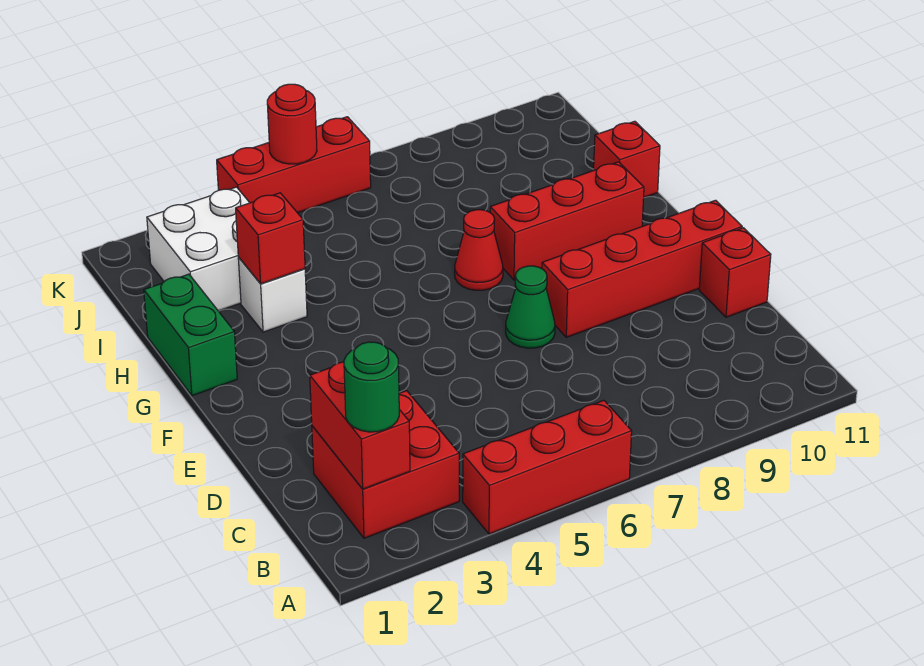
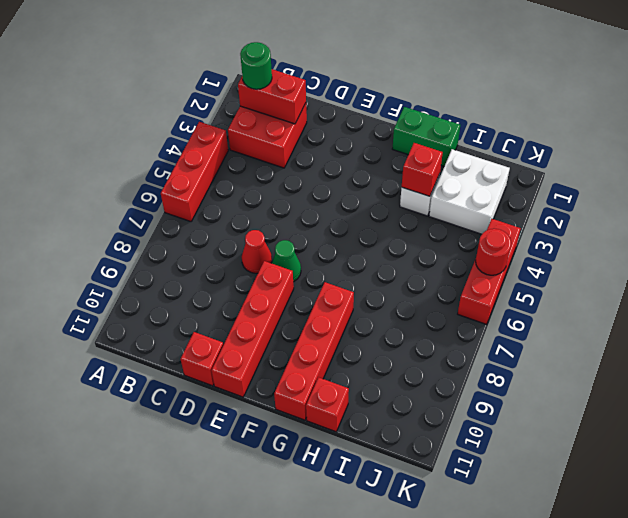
red cone G7 level 1 -> red cone D7 level 1
red brick G8:G10 level 1 -> red brick G8:G11 level 1

